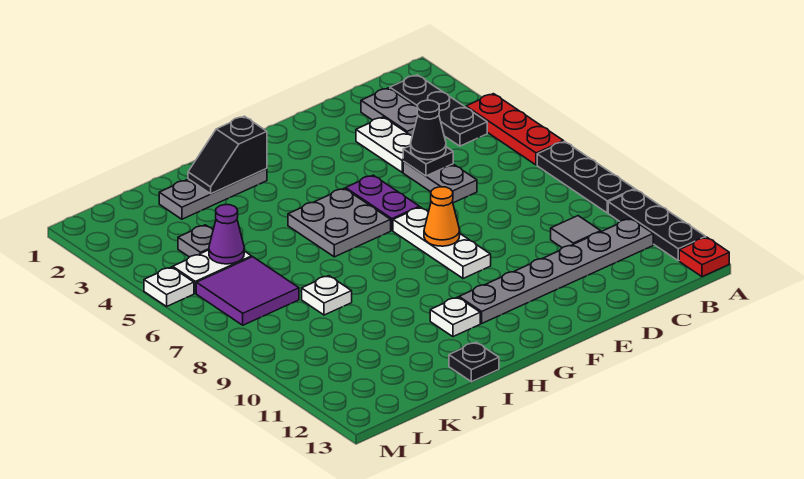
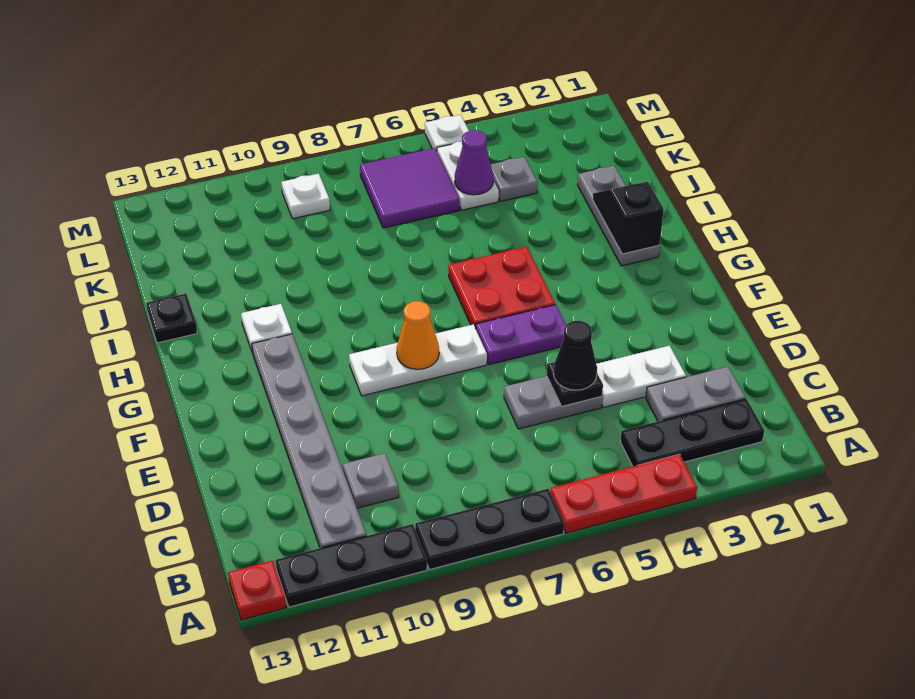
grey tile C10 level 1 -> grey plate C10 level 1
grey plate G5:H6 level 1 -> red plate G5:H6 level 1
white plate J8 level 1 -> white plate L9 level 1

